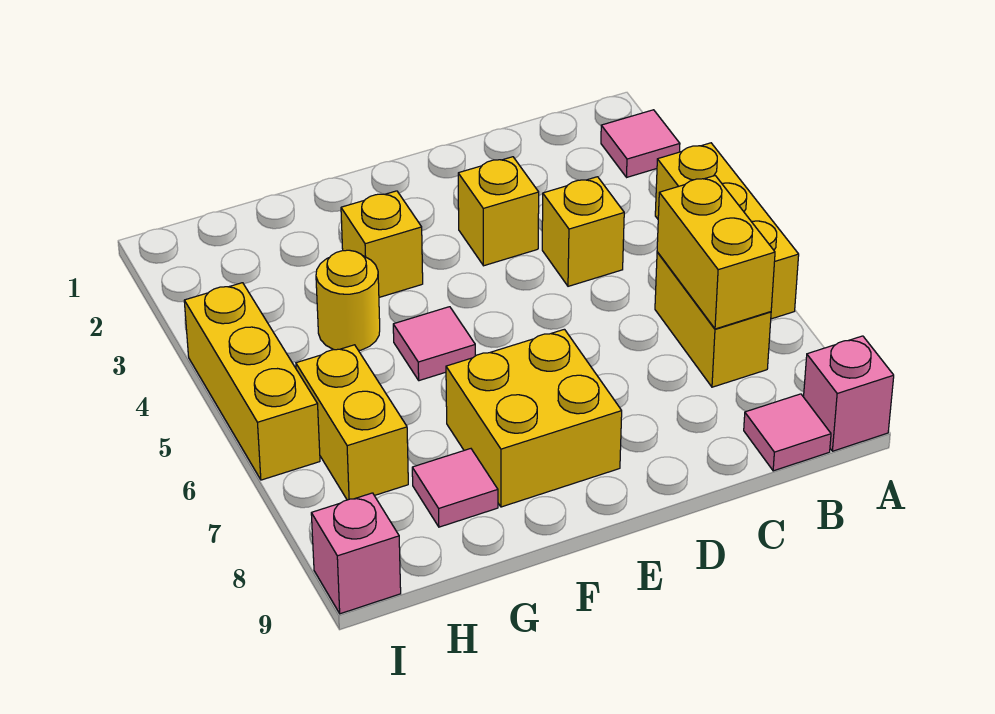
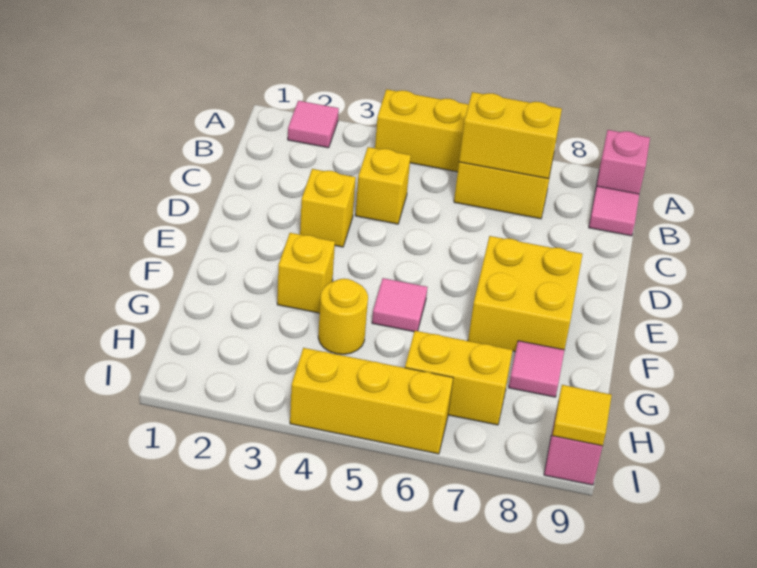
none -> yellow tile I9 level 2

